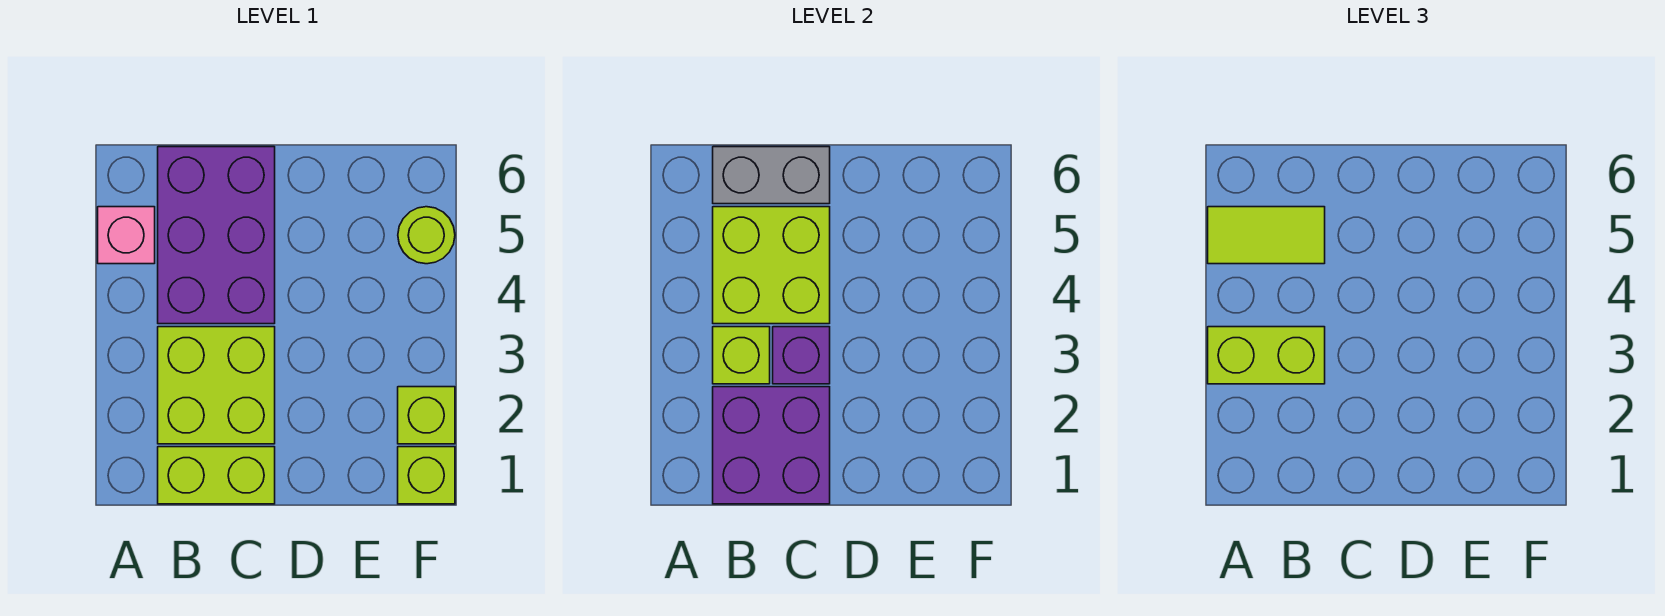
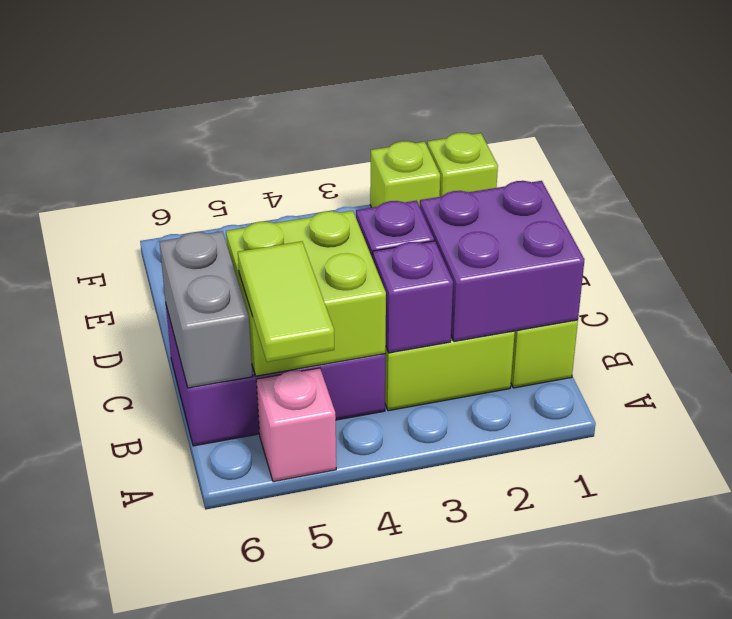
lime brick A3:B3 level 3 -> none
lime brick B3 level 2 -> purple brick B3 level 2
lime round brick F5 level 1 -> none

